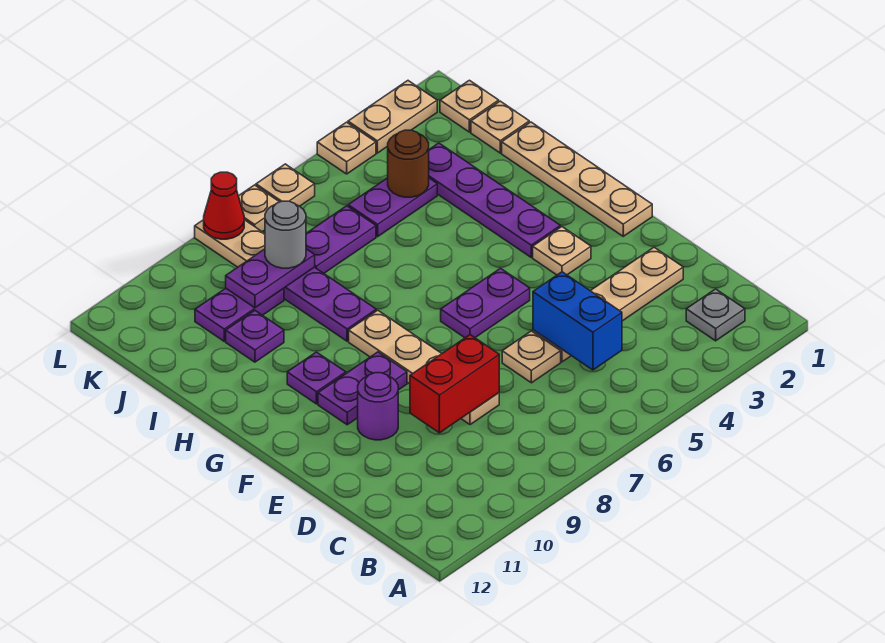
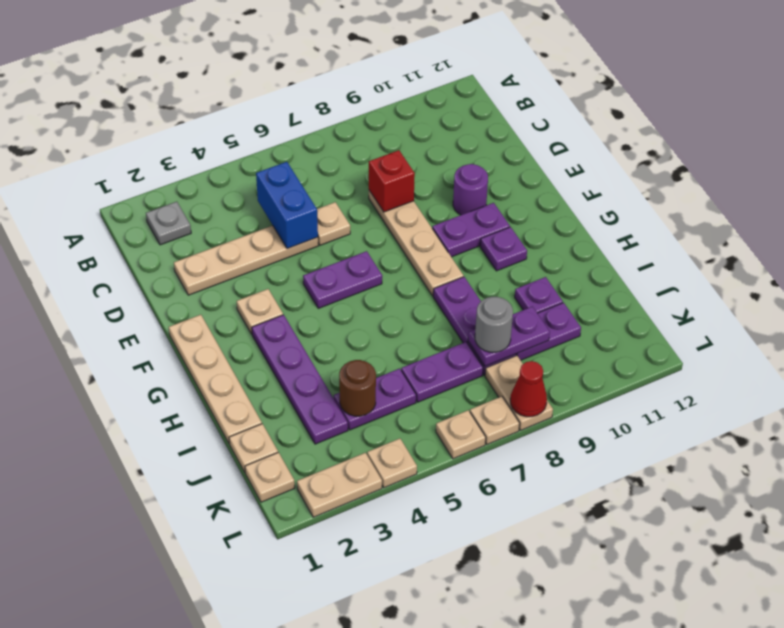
red brick D8:D9 level 2 -> red brick D8 level 2

